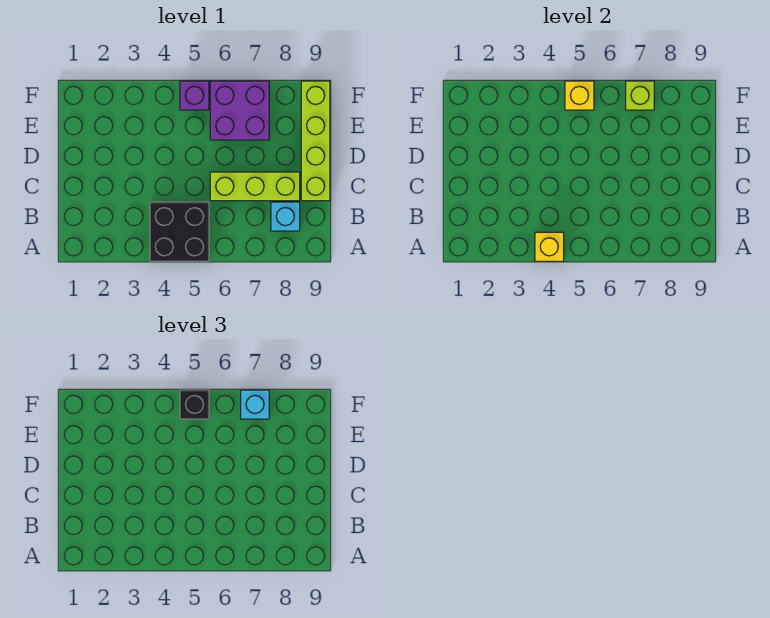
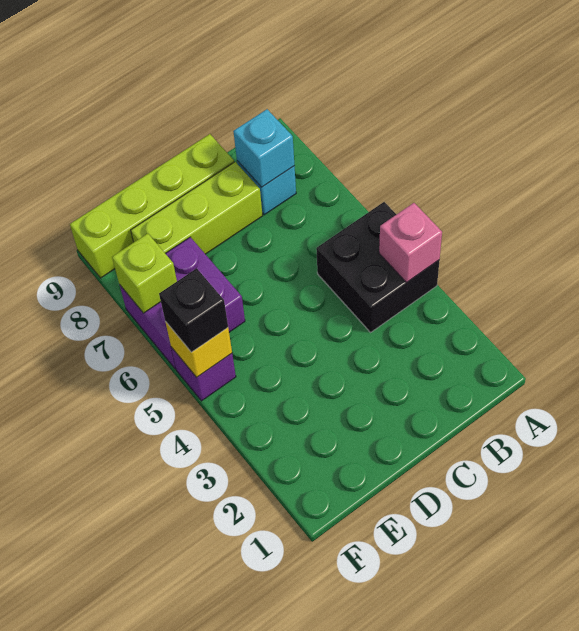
yellow brick A4 level 2 -> pink brick A4 level 2
lime brick C6:C8 level 1 -> lime brick C8:E8 level 1
cyan brick F7 level 3 -> cyan brick B8 level 2

